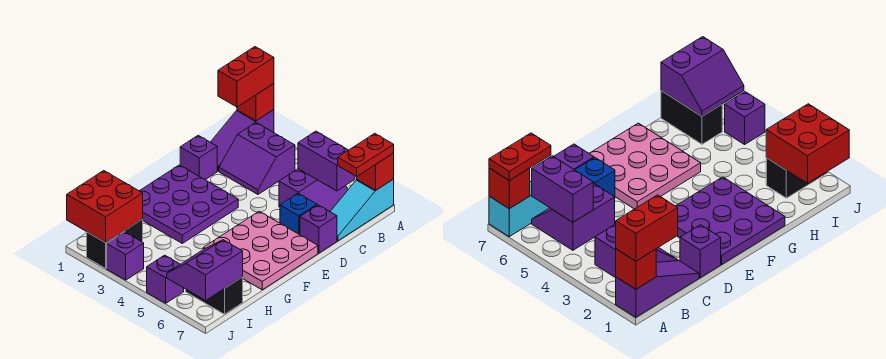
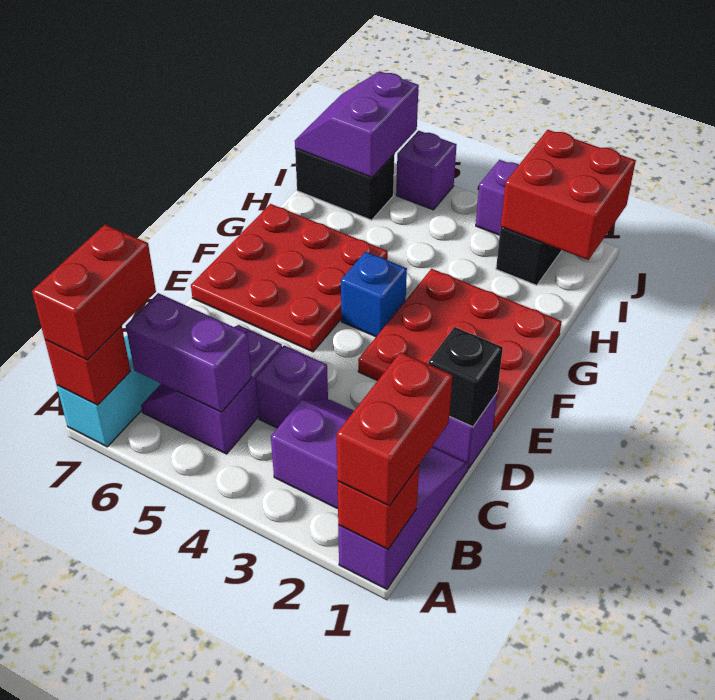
red plate A7:B7 level 3 -> red brick A7:B7 level 3
none -> black brick D1 level 2
blue brick D6 level 1 -> blue brick F4 level 1
purple brick D7 level 1 -> purple brick C4 level 1
purple plate E1:G3 level 1 -> red plate E1:G3 level 1
pink plate E5:G7 level 1 -> red plate E5:G7 level 1
purple slope I6:J7 level 2 top 7 -> purple slope I6:J7 level 2 top 6

